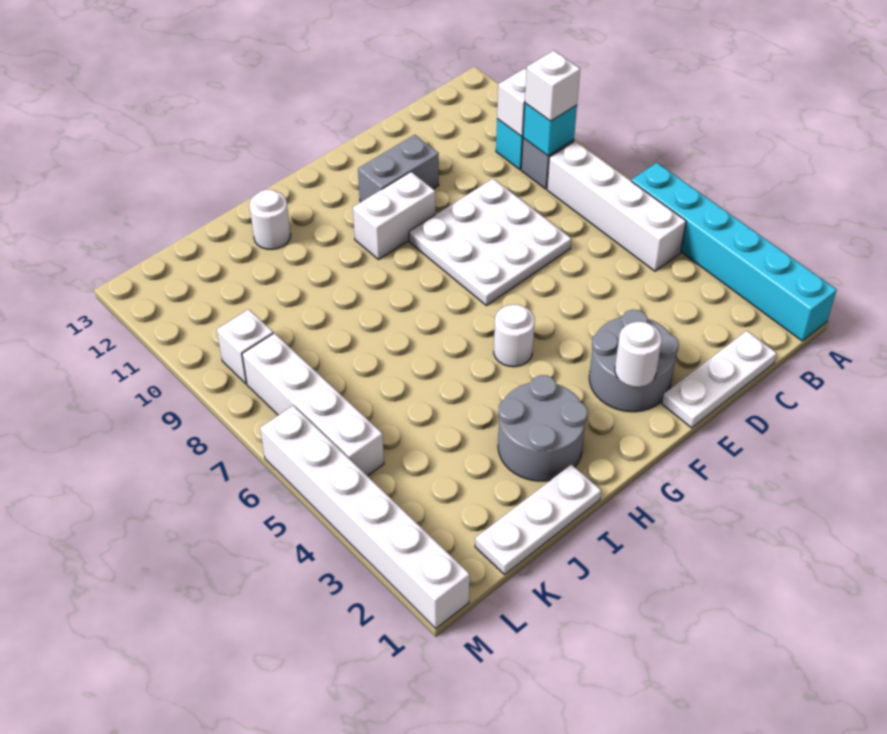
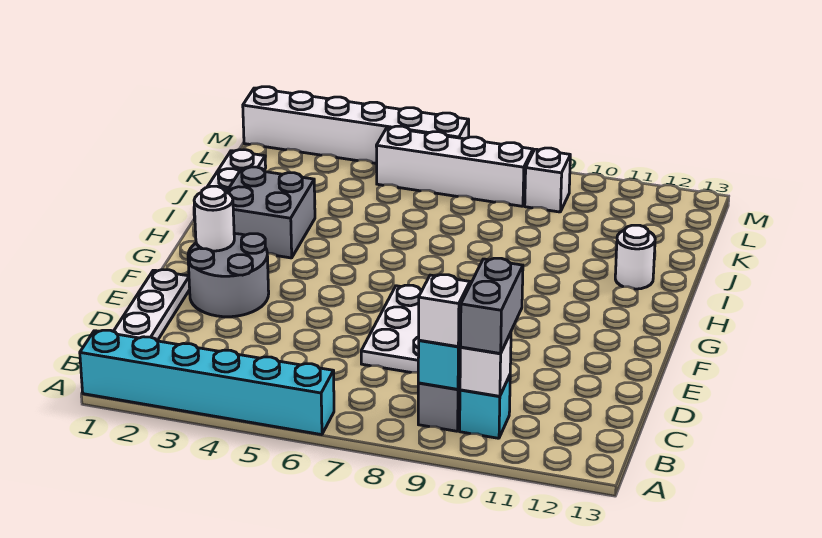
white brick B5:B8 level 1 -> none
grey brick E11:F11 level 1 -> grey brick B10:C10 level 3
white brick F10:G10 level 1 -> none
white round brick G5 level 1 -> none
grey round brick H2:I3 level 1 -> grey brick H2:I3 level 1

